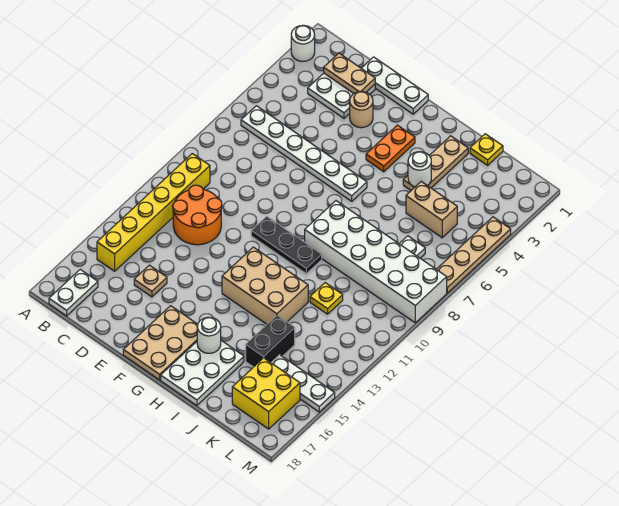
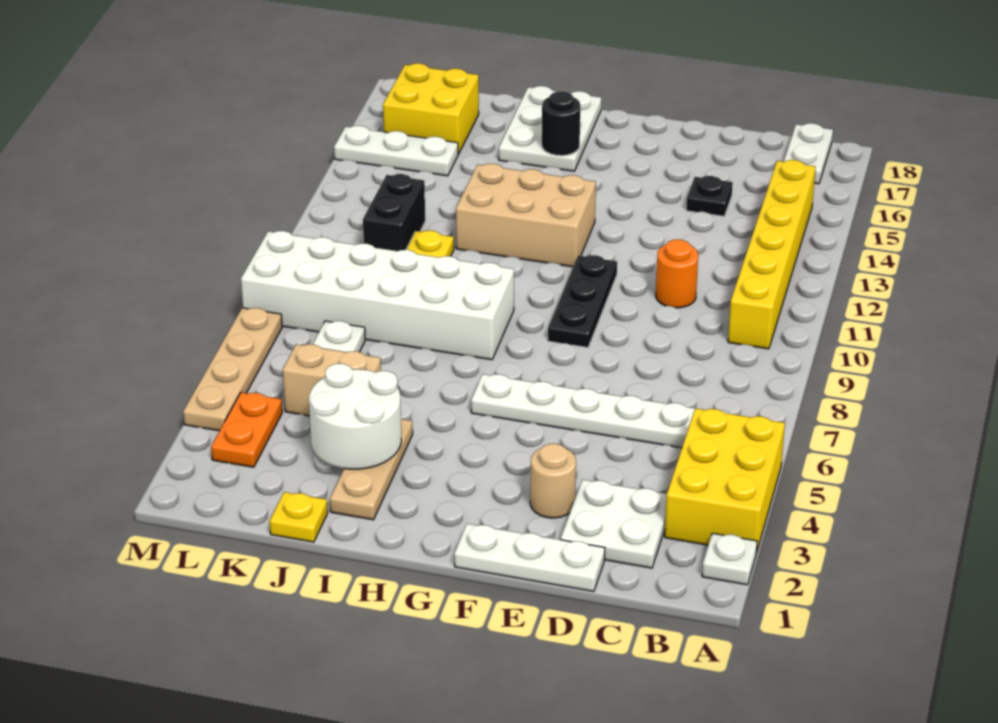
white round brick A2 level 1 -> white plate A2 level 1
none -> yellow brick A3:B5 level 1
tan plate C2:D2 level 2 -> none
orange round brick C11:D12 level 1 -> orange round brick D11 level 1
tan plate D15 level 1 -> black plate D15 level 1
black plate F10:H10 level 1 -> black plate F9:F11 level 1
tan plate F16:G18 level 1 -> none
orange plate G3:G4 level 1 -> orange plate L3:L4 level 1
white round brick H16 level 2 -> black round brick H16 level 2
white round brick I4 level 2 -> white round brick I3:J4 level 2
black brick J14:J15 level 1 -> black brick K11:K12 level 1

